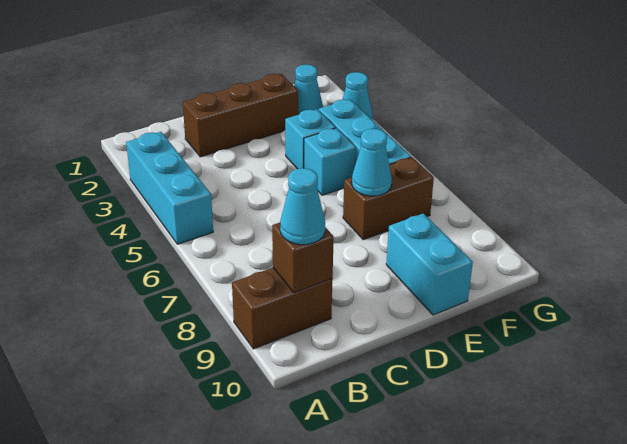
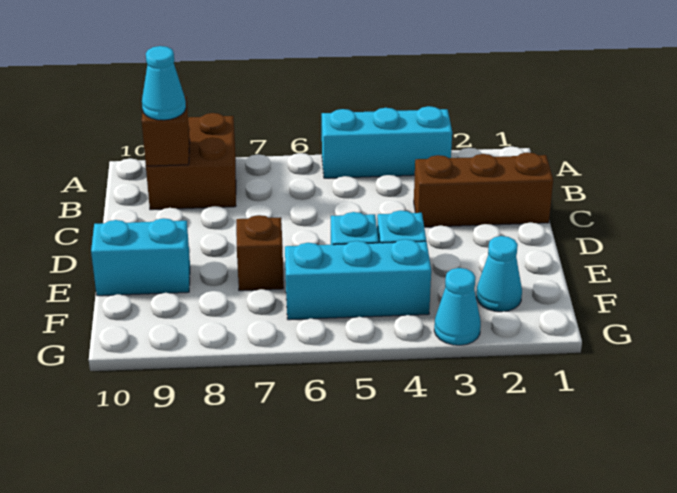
brown brick A9:B9 level 1 -> brown brick A8:B9 level 1
brown brick C2:E2 level 1 -> brown brick C1:C3 level 1
brown brick E7:F7 level 1 -> brown brick E7 level 1
cyan cone E7 level 2 -> none

